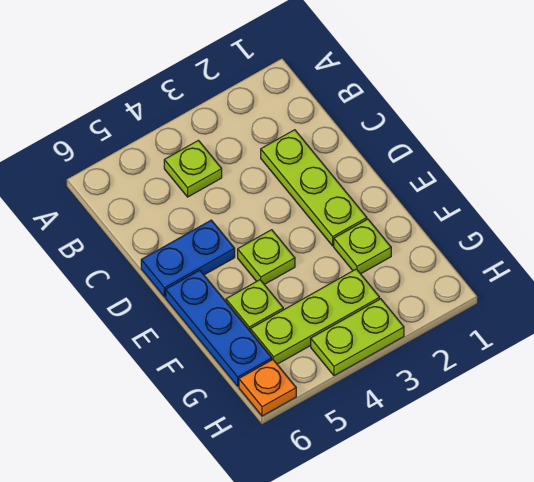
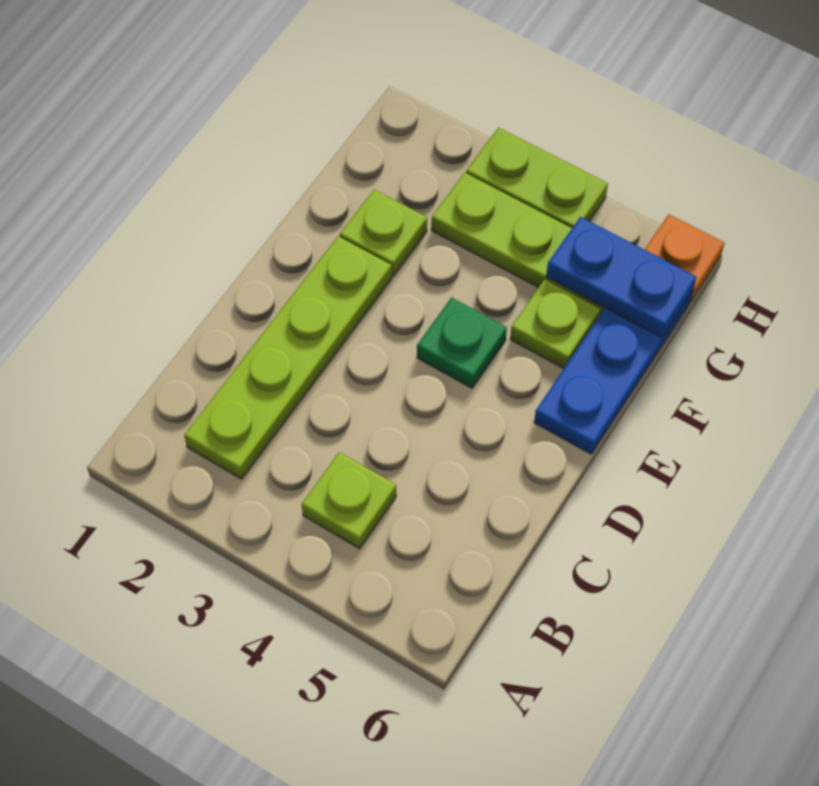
lime plate C2:E2 level 1 -> lime plate B2:E2 level 1
blue plate D5:D6 level 1 -> blue plate G5:G6 level 2
lime plate E4 level 1 -> green plate E4 level 1

